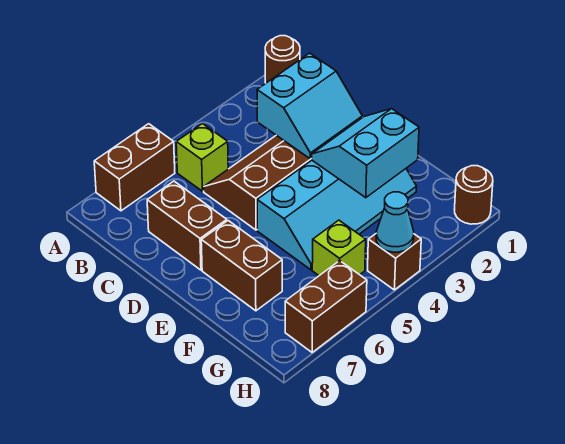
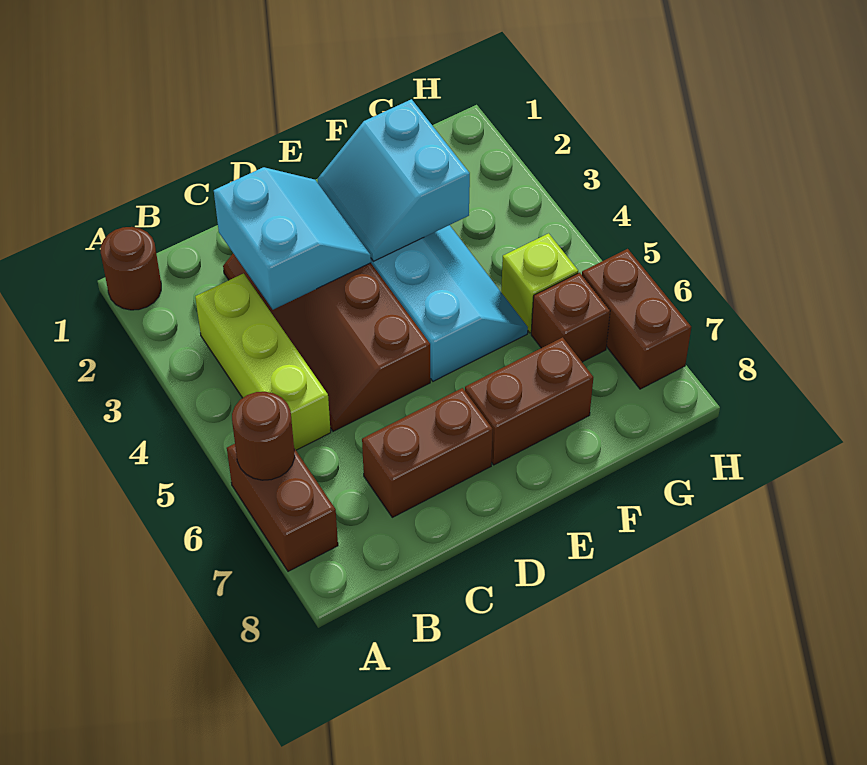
lime brick B5 level 1 -> lime brick B3:B5 level 1
brown round brick H1 level 1 -> brown round brick A6 level 2
brown brick H4 level 1 -> brown brick G6 level 1
cyan cone H4 level 2 -> none

